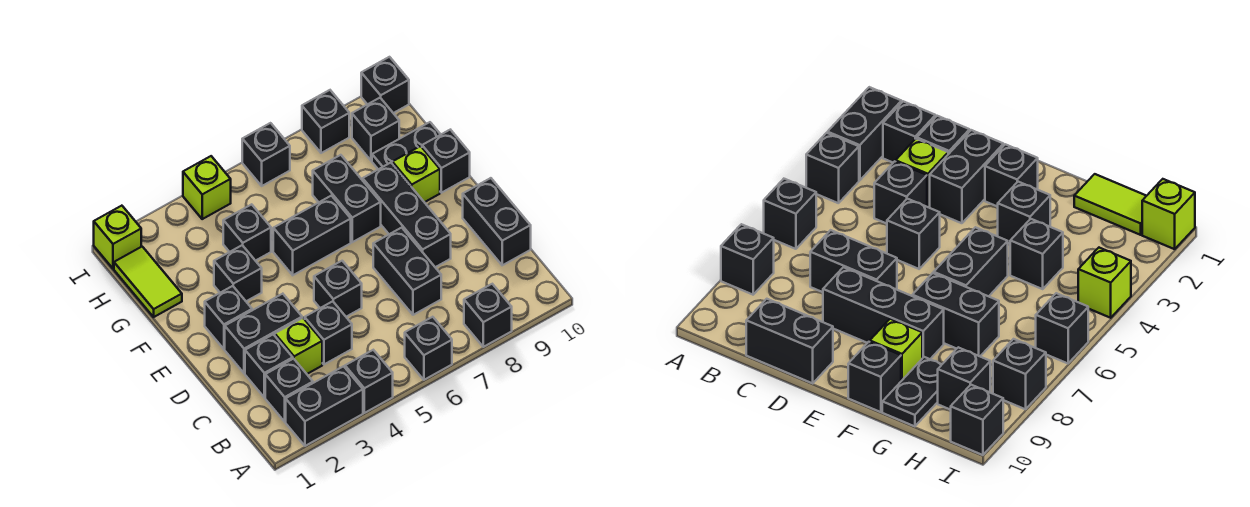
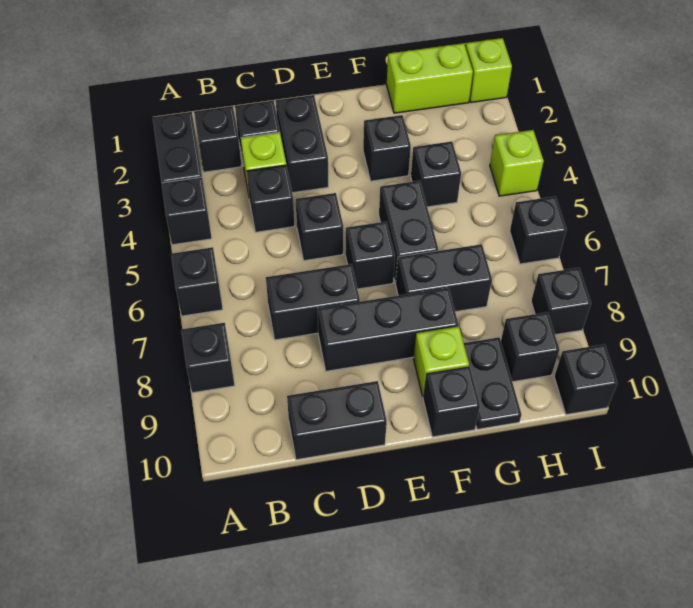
black brick E2 level 1 -> black brick E6 level 1
lime tile G1:H1 level 1 -> lime brick G1:H1 level 1

